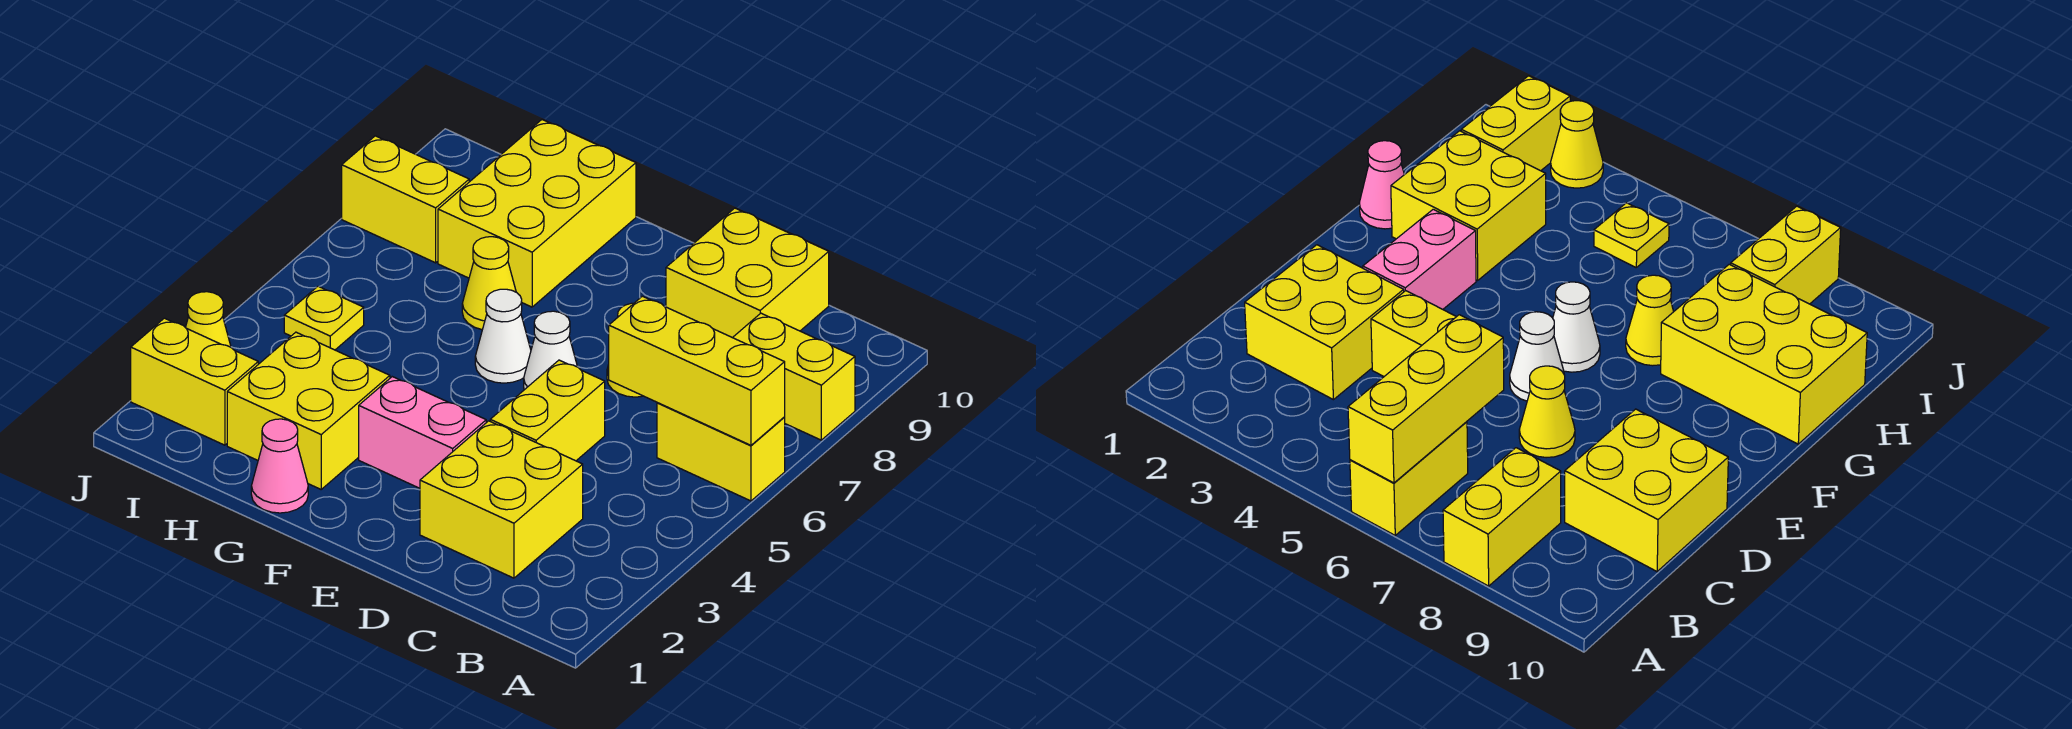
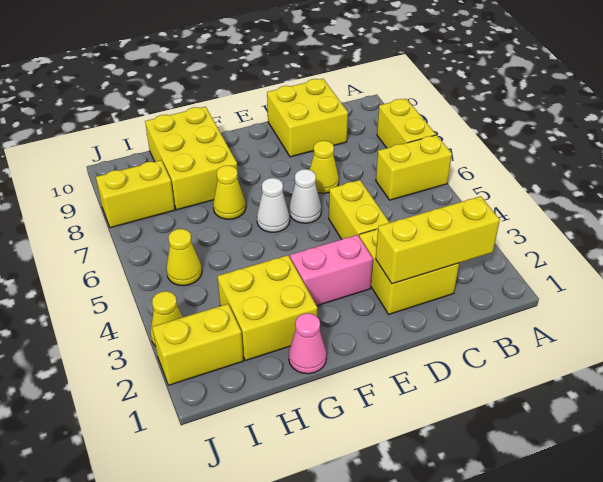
yellow brick A6:C6 level 2 -> yellow brick B2:D2 level 2
yellow brick A8:B8 level 1 -> yellow brick A7:A8 level 1
yellow plate I5 level 1 -> yellow cone I5 level 1

